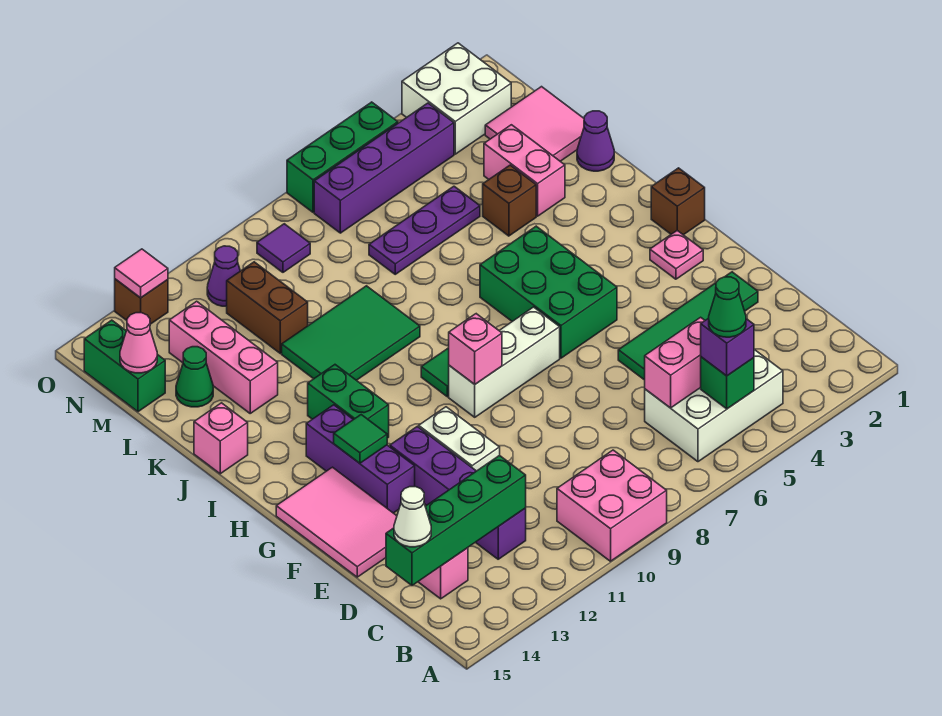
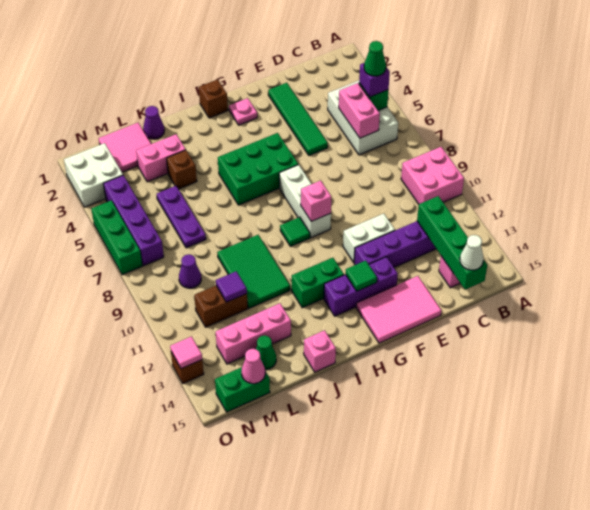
purple tile N9 level 1 -> purple tile L11 level 2
purple cone N11 level 1 -> purple cone M9 level 1

